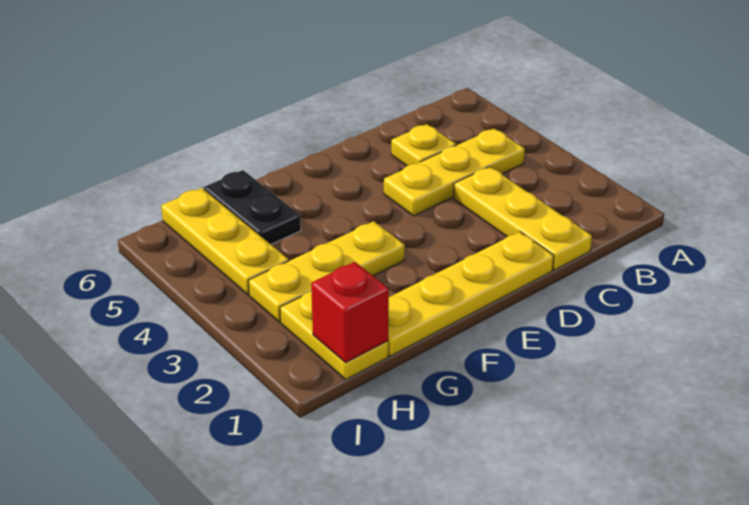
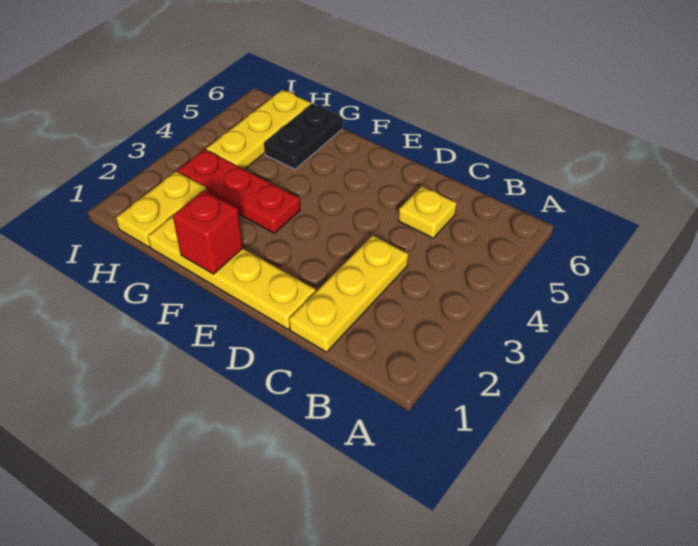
yellow plate B4:D4 level 1 -> none
yellow plate F3:H3 level 1 -> red plate F3:H3 level 1
red brick H1 level 2 -> red brick F1 level 2

